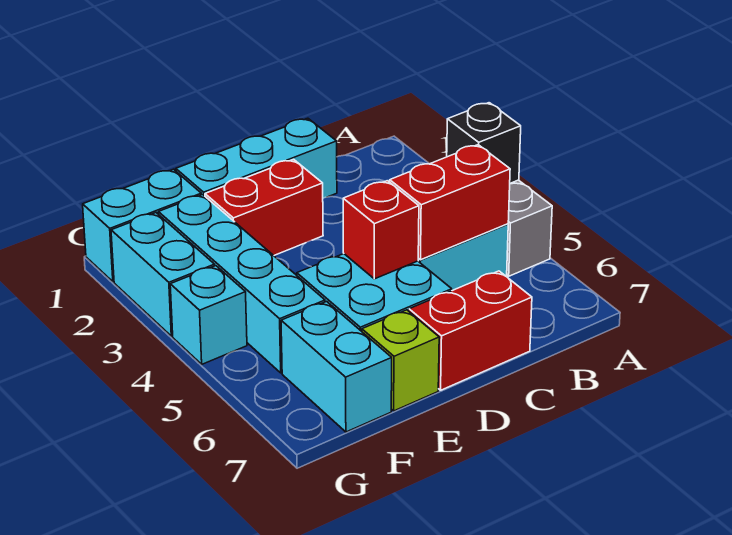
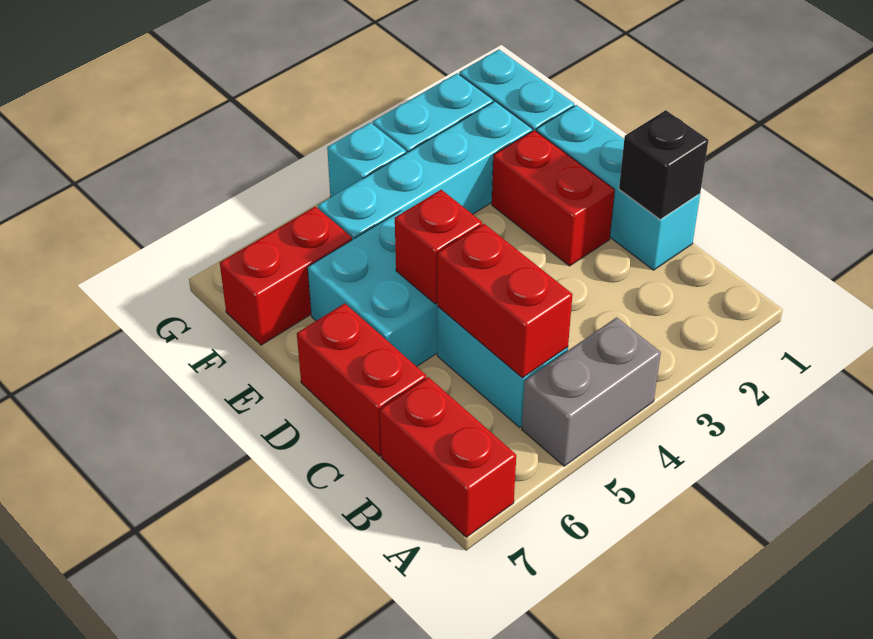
black brick A4 level 2 -> black brick C1 level 2
none -> red brick A7:B7 level 1
lime brick E7 level 1 -> none
cyan brick F6:F7 level 1 -> red brick F6:F7 level 1

